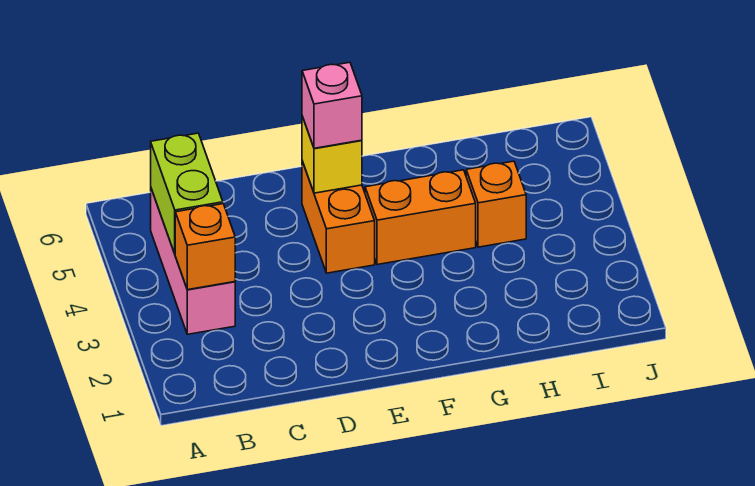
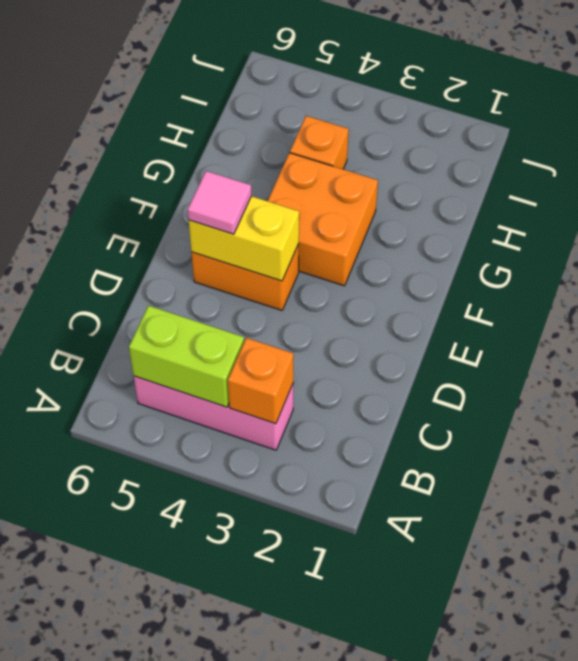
yellow brick E5 level 2 -> yellow brick E4:E5 level 2
pink brick E5 level 3 -> pink tile E5 level 3
orange brick F4:G4 level 1 -> orange brick F3:G4 level 1

